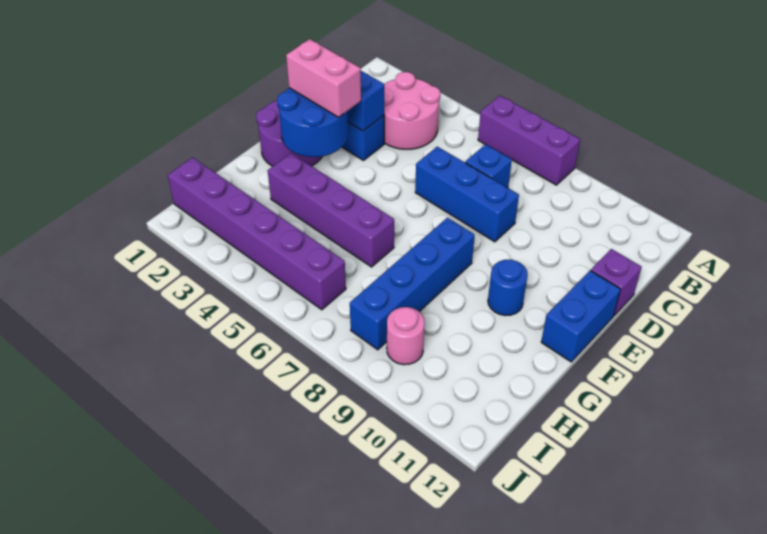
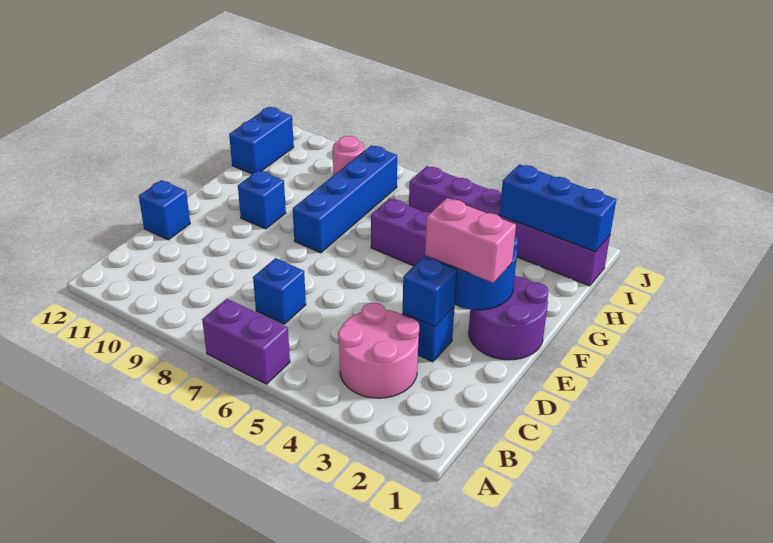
purple brick A6:A8 level 1 -> purple brick A6:A7 level 1
blue brick D6:D8 level 1 -> blue brick I1:I3 level 2
purple brick D12 level 1 -> blue brick D12 level 1
blue brick E12:F12 level 1 -> blue brick H12:I12 level 1
blue round brick F10 level 1 -> blue brick F10 level 1

